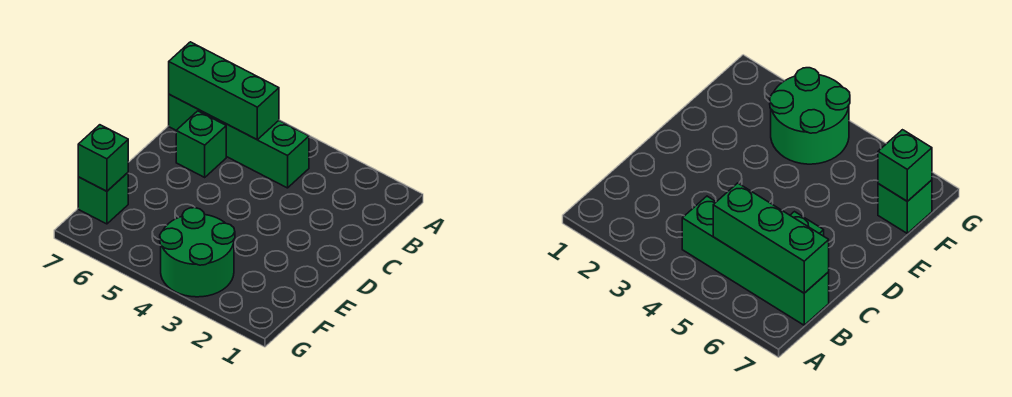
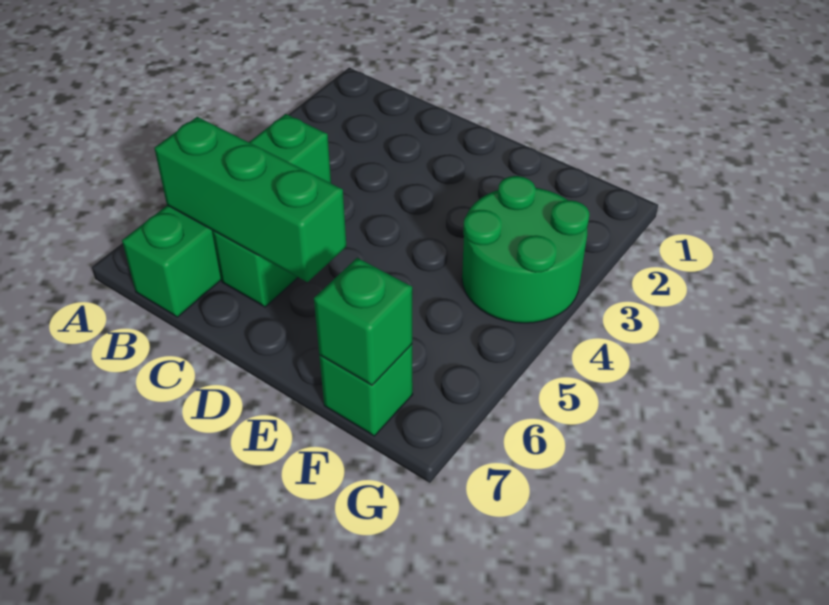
green brick B5:B7 level 2 -> green brick B6:D6 level 2

